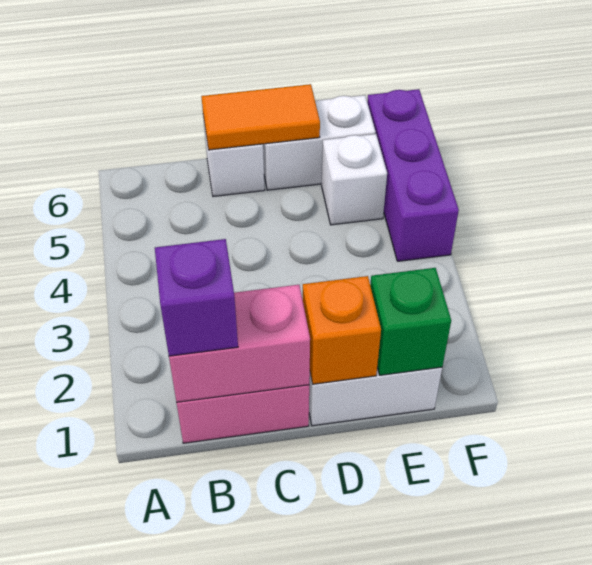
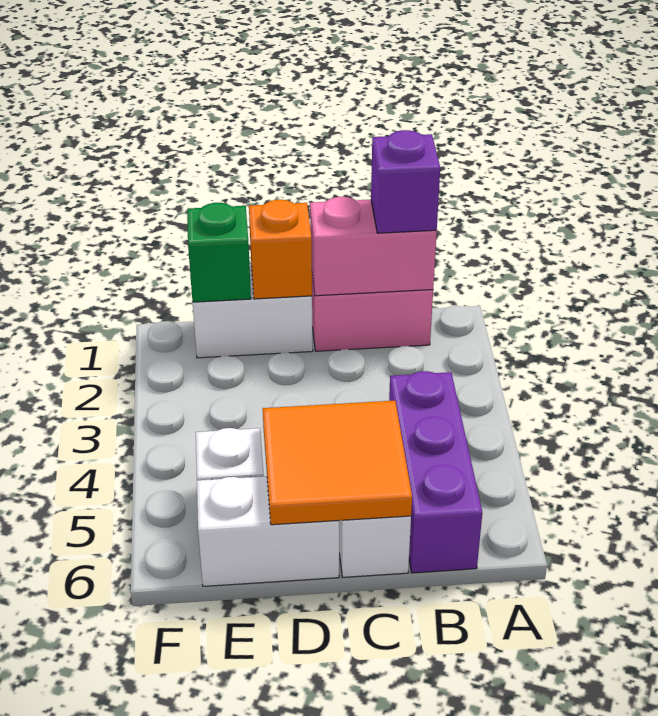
orange tile C6:D6 level 2 -> orange tile C5:D6 level 2
purple brick F4:F6 level 1 -> purple brick B4:B6 level 1

